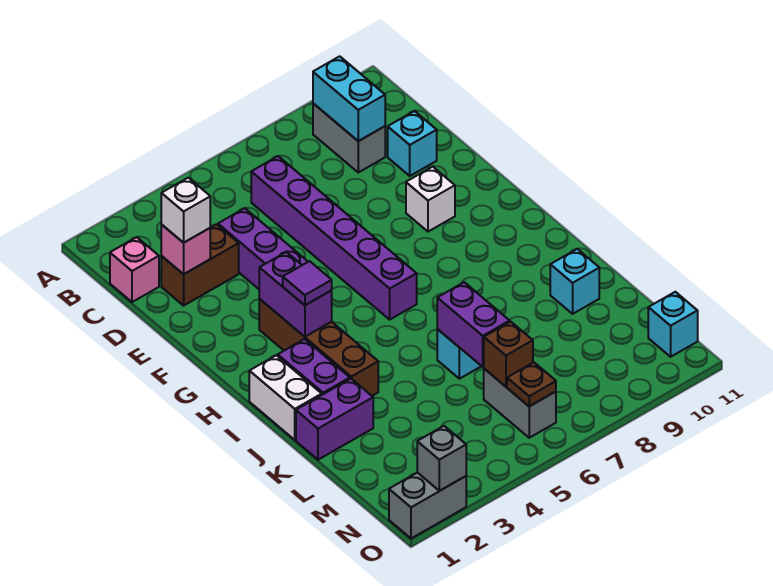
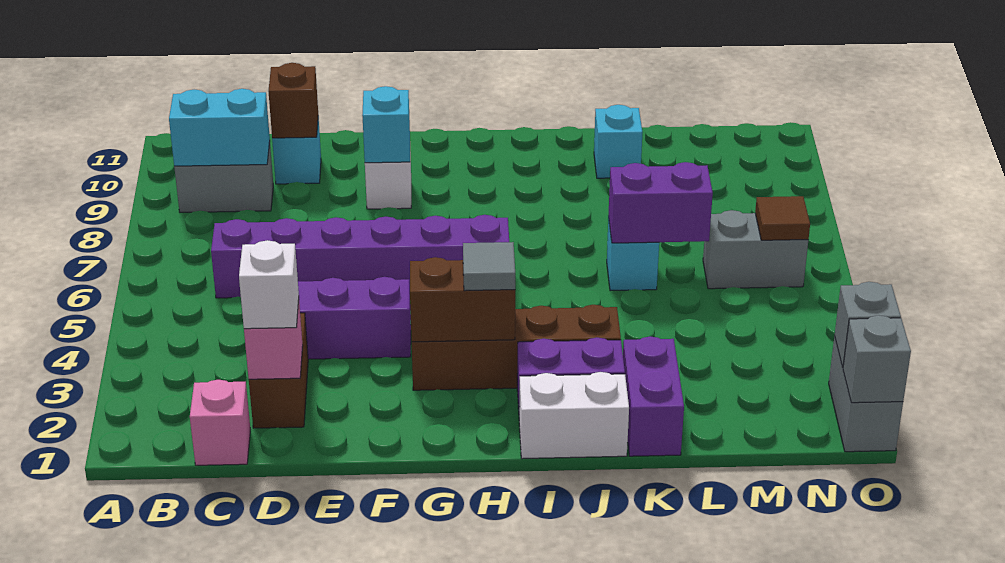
purple brick G3:H3 level 2 -> brown brick G3:H3 level 2
purple tile H3 level 3 -> grey tile H3 level 3
brown brick M6 level 2 -> brown brick D10 level 2
brown plate N6 level 2 -> brown tile N6 level 2
cyan brick N11 level 1 -> cyan brick F9 level 2
none -> grey brick O1 level 2

